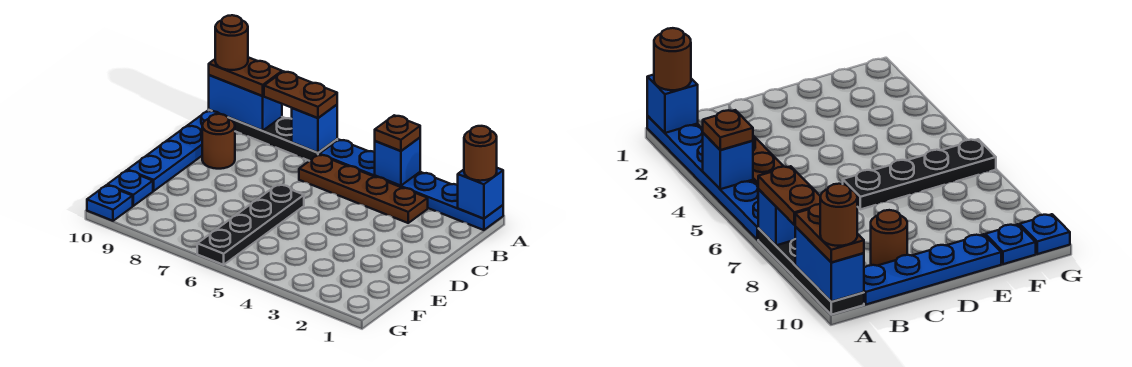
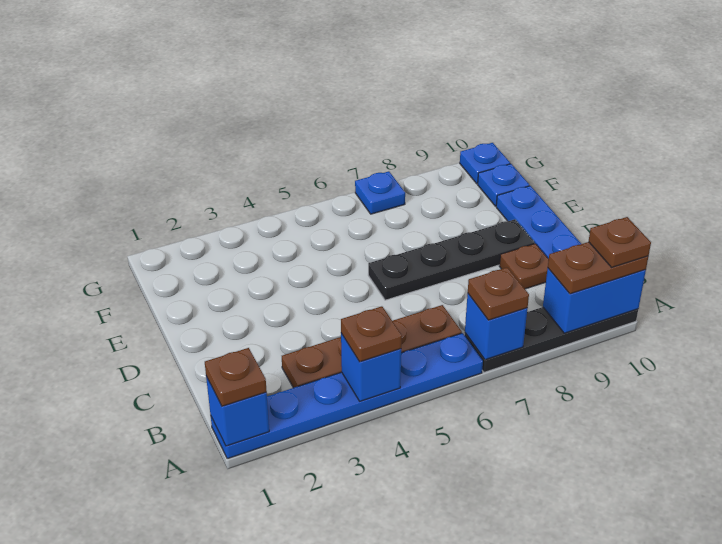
brown round brick A1 level 3 -> brown plate A1 level 3
brown plate A7:A8 level 3 -> brown plate A7 level 3
brown round brick A10 level 4 -> brown plate A10 level 4
brown round brick C9 level 1 -> brown plate C9 level 1
black plate D6:G6 level 1 -> black plate D6:D9 level 1
none -> blue plate G7 level 1

